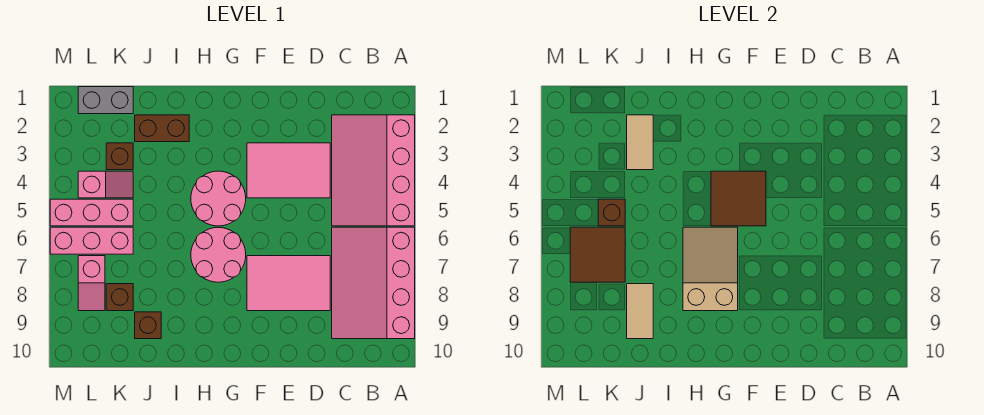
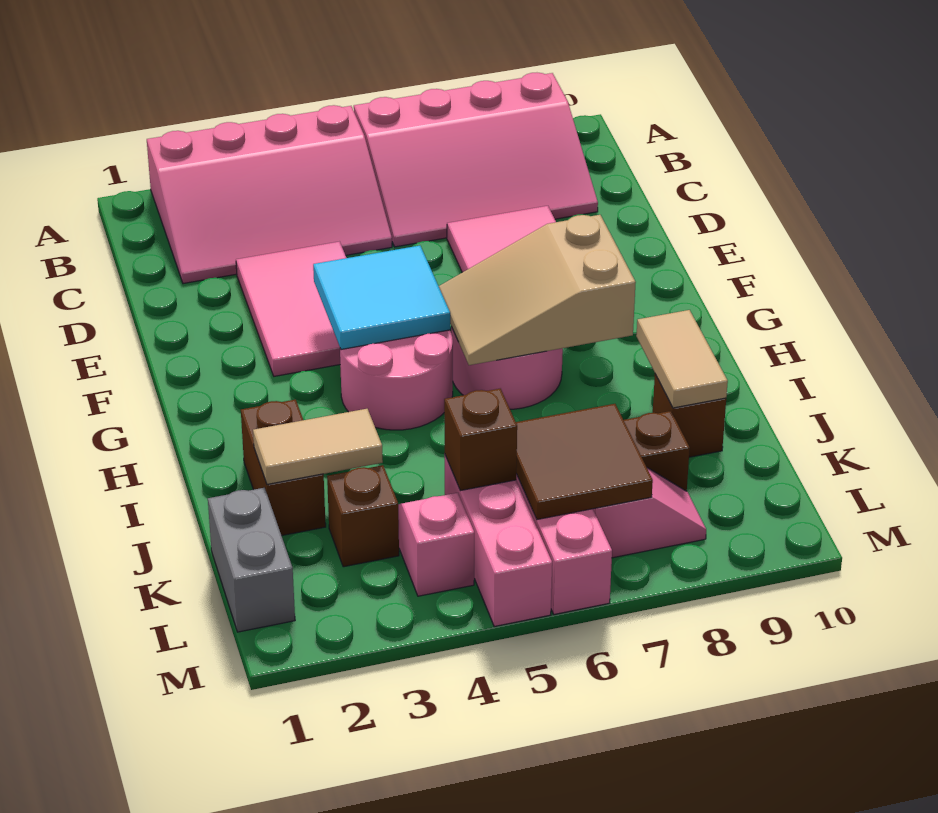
brown tile F4:G5 level 2 -> cyan tile F4:G5 level 2
tan tile J8:J9 level 2 -> tan tile I9:J9 level 2

